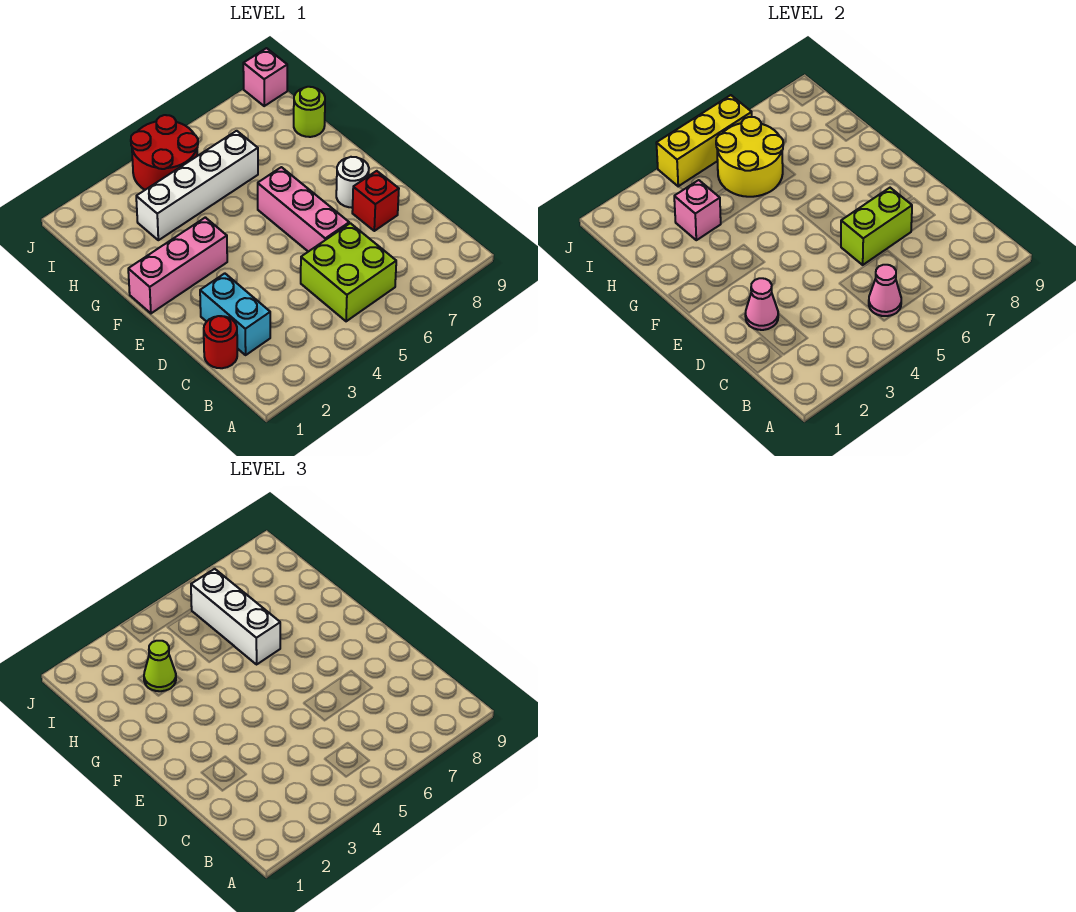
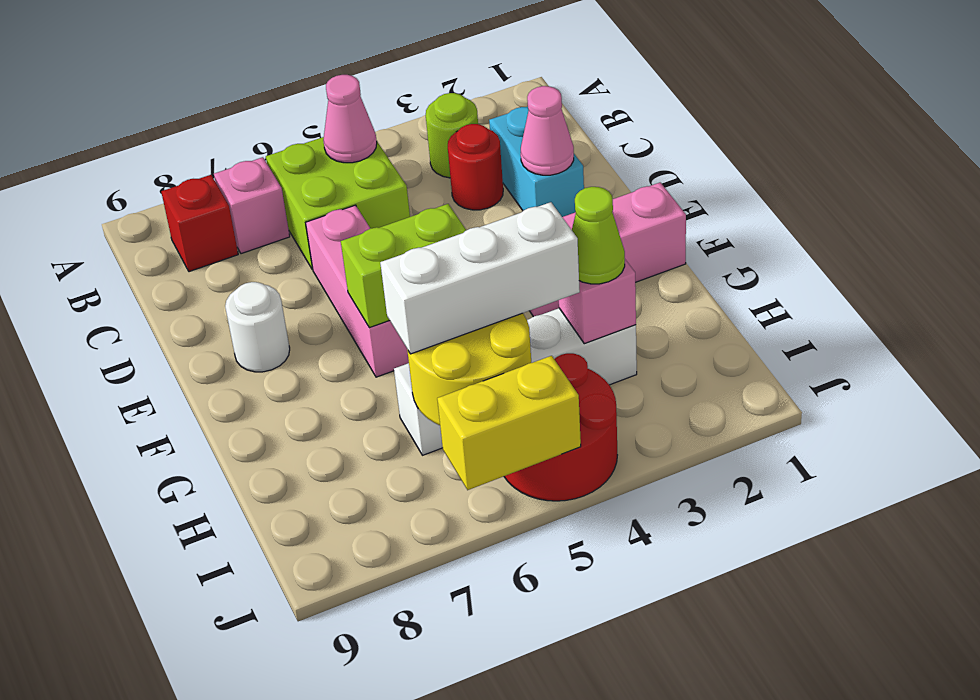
red round brick C1 level 1 -> red round brick C3 level 1
lime brick D6:D7 level 2 -> lime brick F5:F6 level 2
red brick D8 level 1 -> red brick B8 level 1
white brick G6:I6 level 3 -> white brick H4:H6 level 3
lime round brick H9 level 1 -> lime round brick B3 level 1
yellow brick J4:J6 level 2 -> yellow brick J5:J6 level 2
pink brick J9 level 1 -> pink brick B7 level 1

